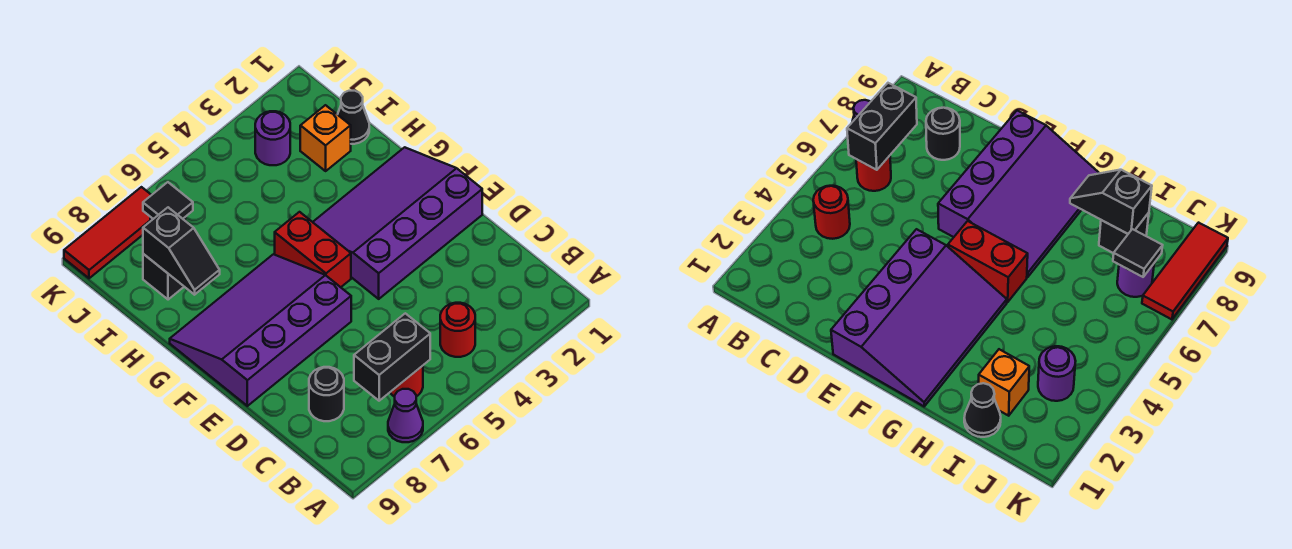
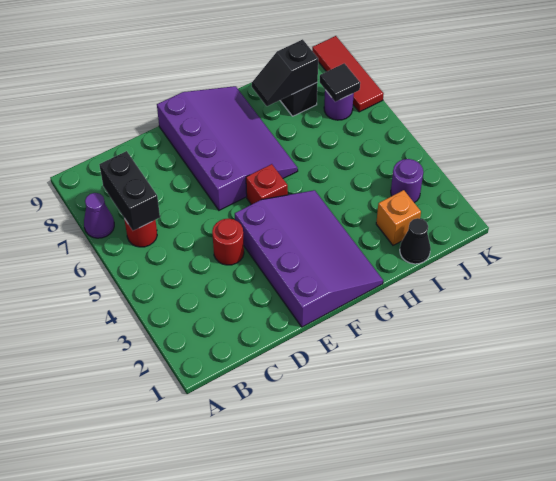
red round brick B4 level 1 -> red round brick D4 level 1
black round brick C8 level 1 -> none
red brick F5:G5 level 1 -> red brick F5 level 1

